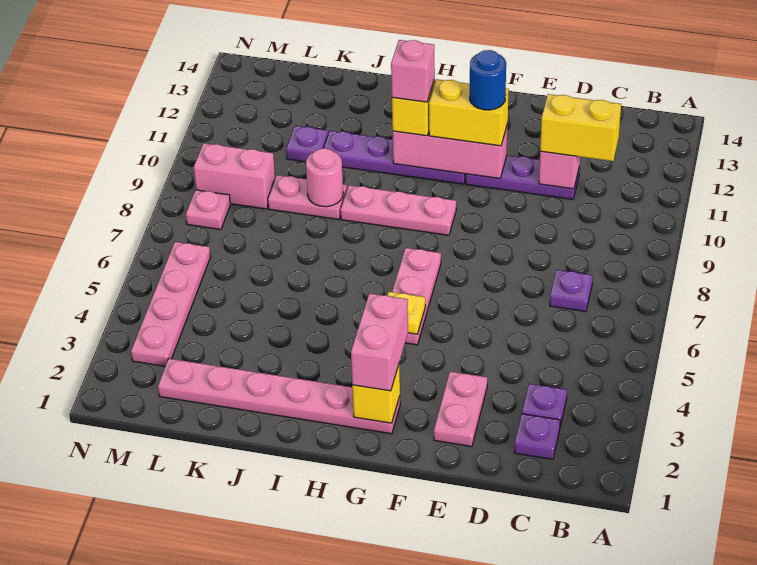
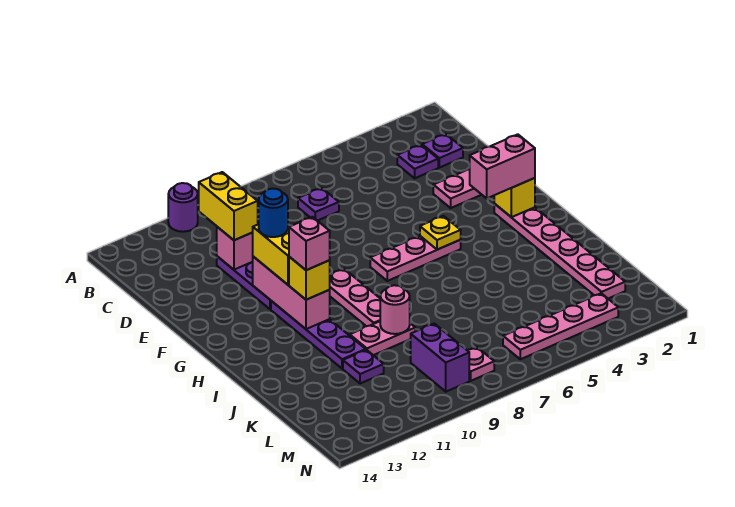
none -> purple round brick A11 level 1
pink plate J9:K9 level 1 -> pink plate J9:J10 level 1
pink brick L9:M9 level 1 -> purple brick L9:M9 level 1

